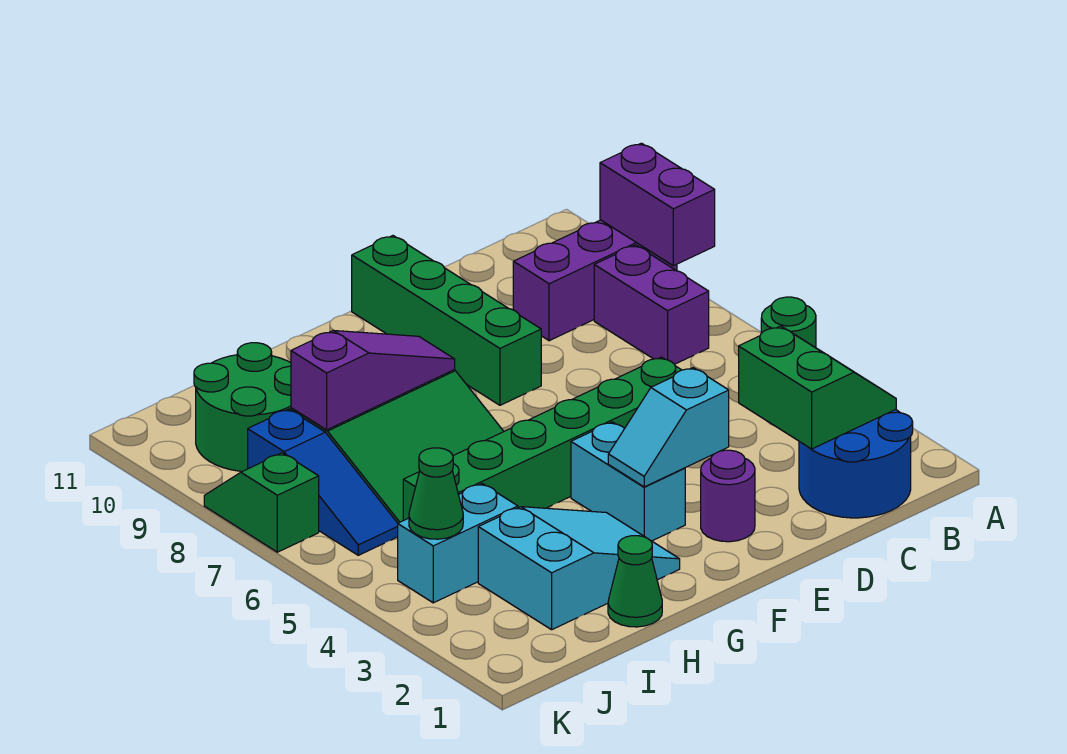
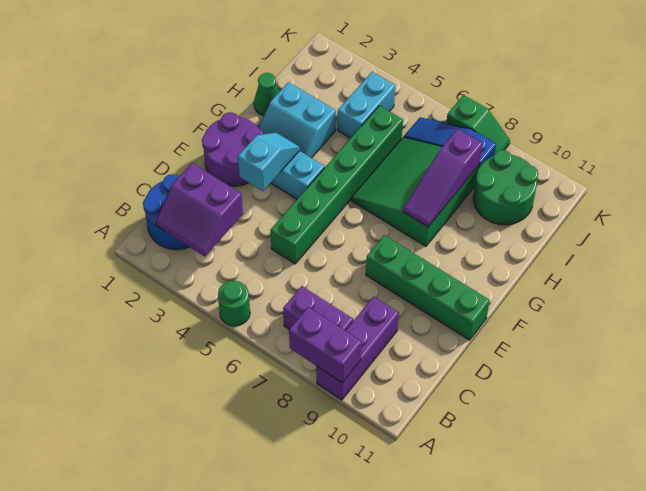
green slope B2:C3 level 2 top C -> purple slope B2:C3 level 2 top C
purple round brick E2 level 1 -> purple round brick E1:F2 level 1
cyan slope G2:I3 level 1 top I -> cyan slope G2:H3 level 1 top H
green cone J4 level 2 -> none

